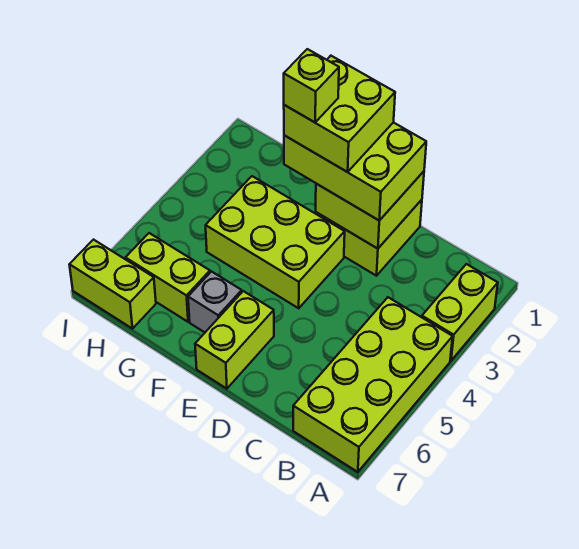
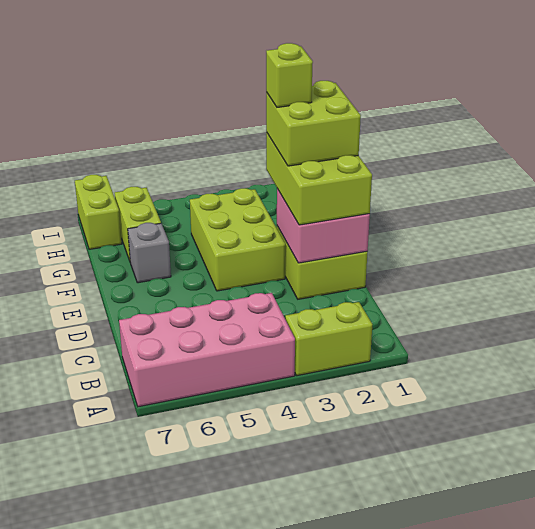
lime brick A4:B7 level 1 -> pink brick A4:B7 level 1
lime brick D1:E2 level 2 -> pink brick D1:E2 level 2
lime brick E6:E7 level 1 -> none

